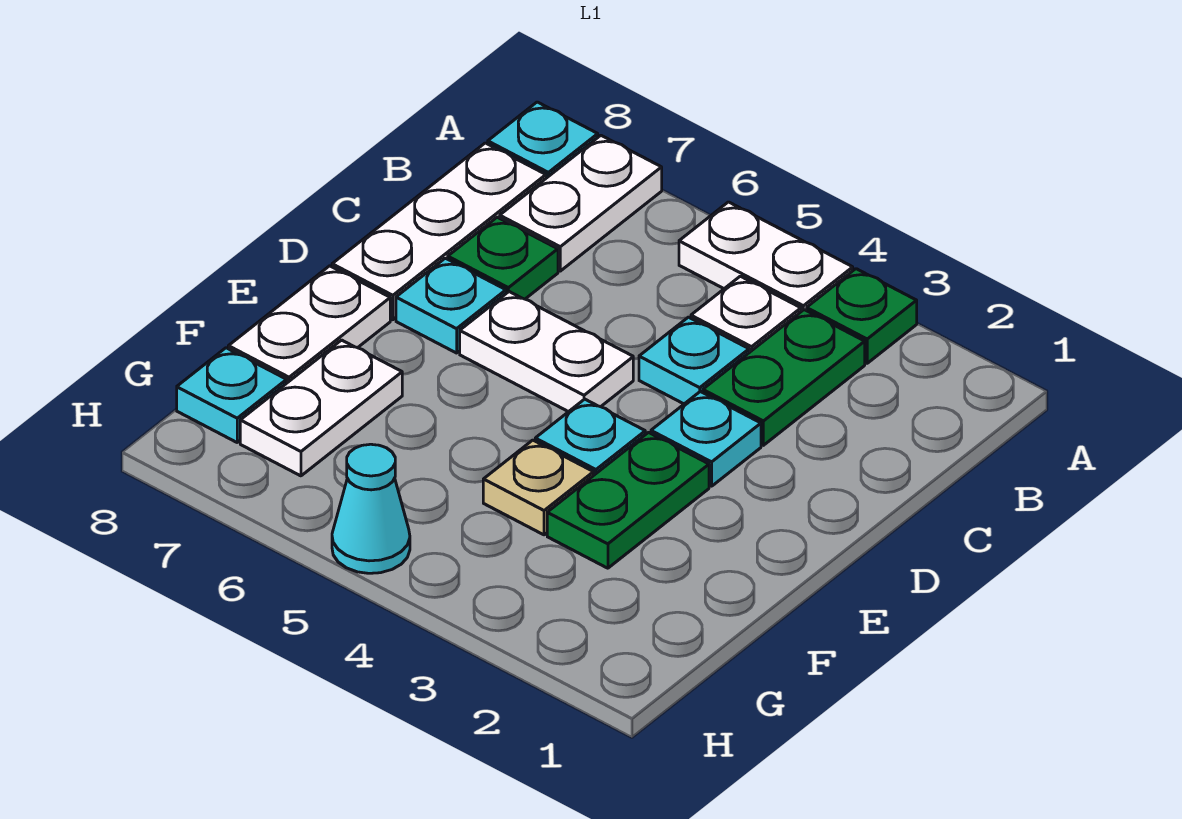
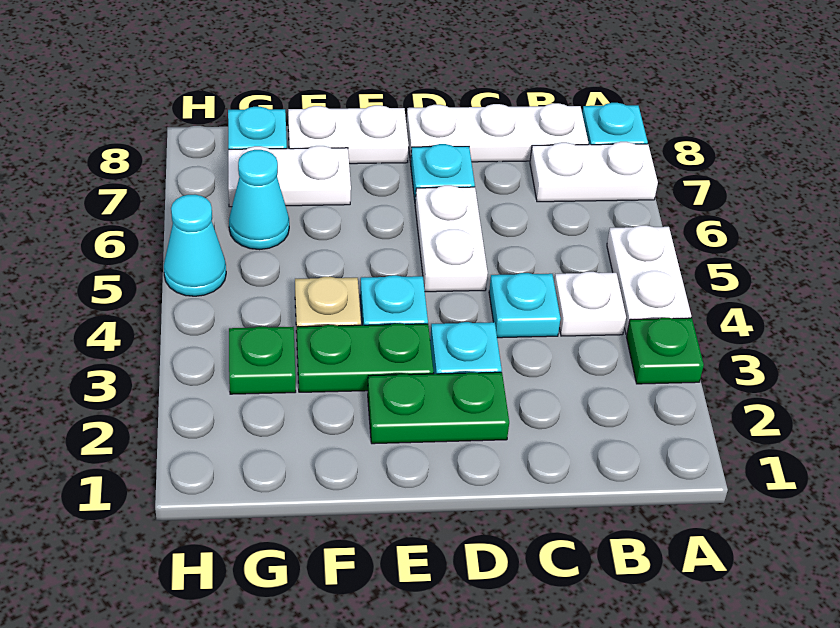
green plate B3:C3 level 1 -> green plate D2:E2 level 1
green plate C7 level 1 -> green plate G3 level 1
none -> cyan cone G6 level 1

